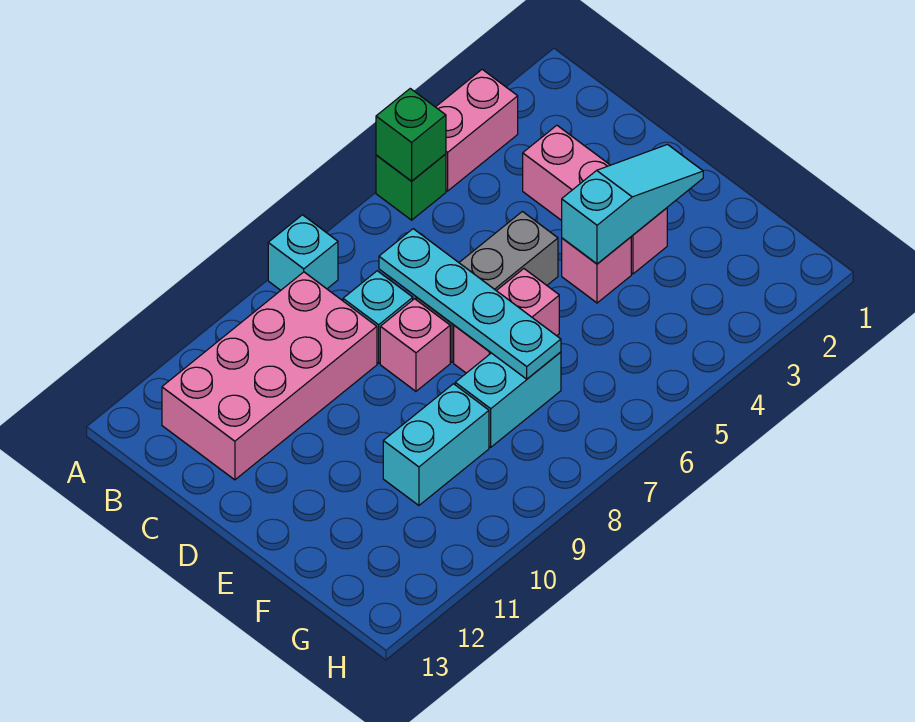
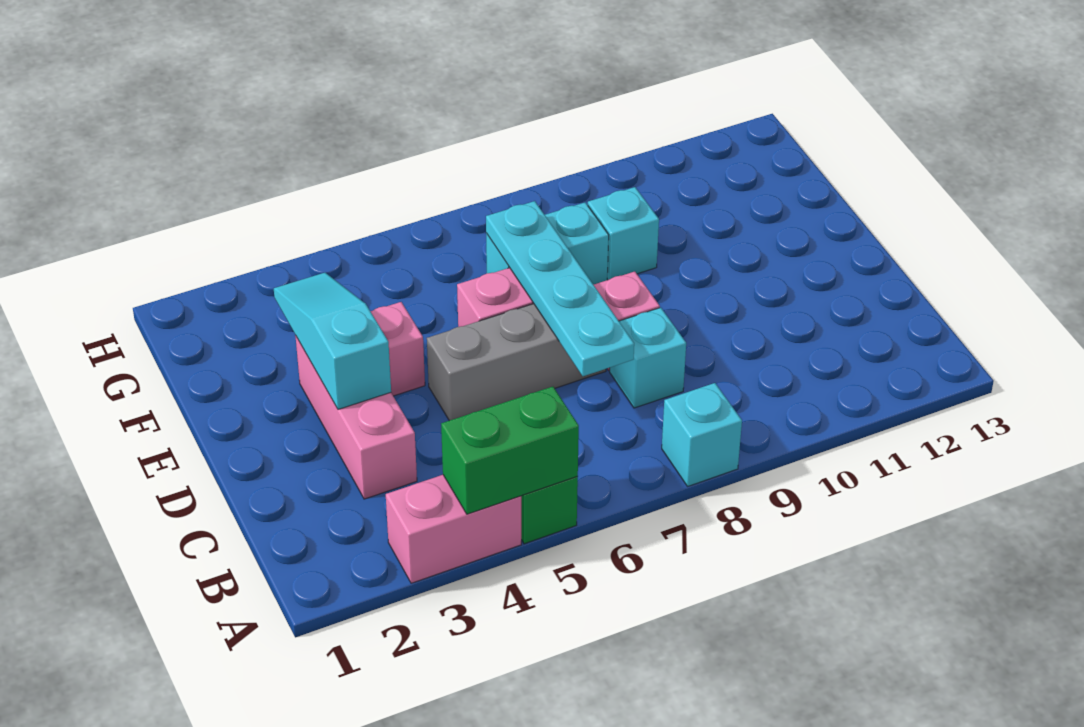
green brick A5 level 2 -> green brick A4:A5 level 2
pink brick B9:C12 level 1 -> none
cyan slope E2:E4 level 2 top 4 -> cyan slope D3:F3 level 2 top D
cyan brick F9:F10 level 1 -> cyan brick F9 level 1

